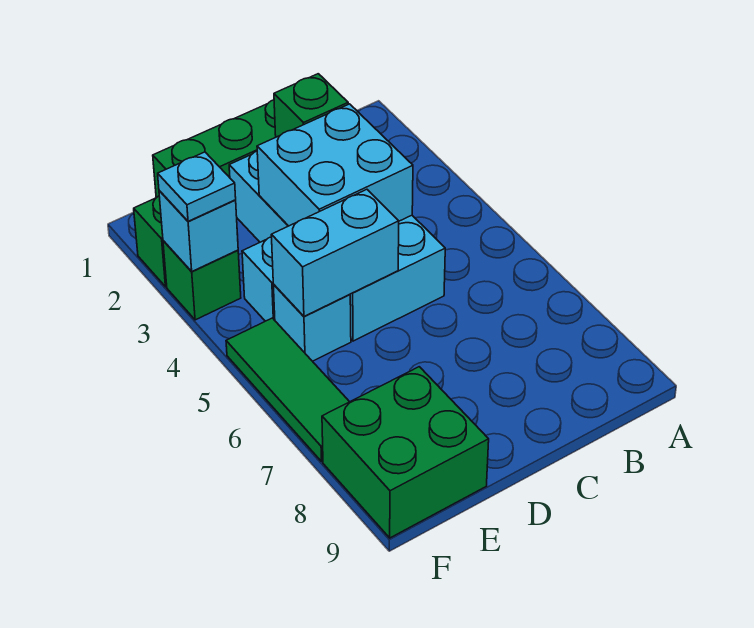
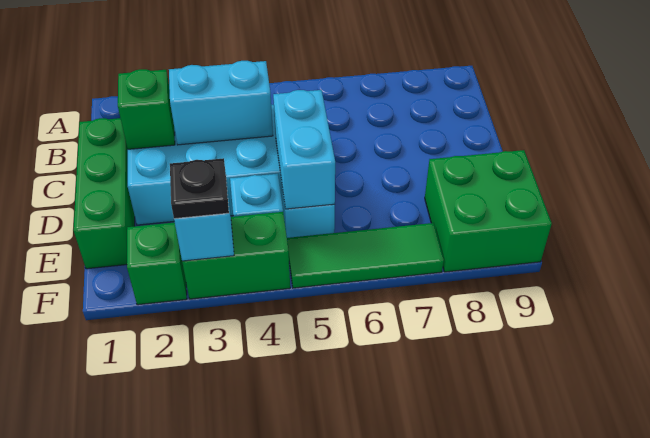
cyan brick C3:D4 level 2 -> cyan brick C3:C4 level 2
green brick F3 level 1 -> green brick F3:F4 level 1
cyan plate F3 level 3 -> black plate F3 level 3

